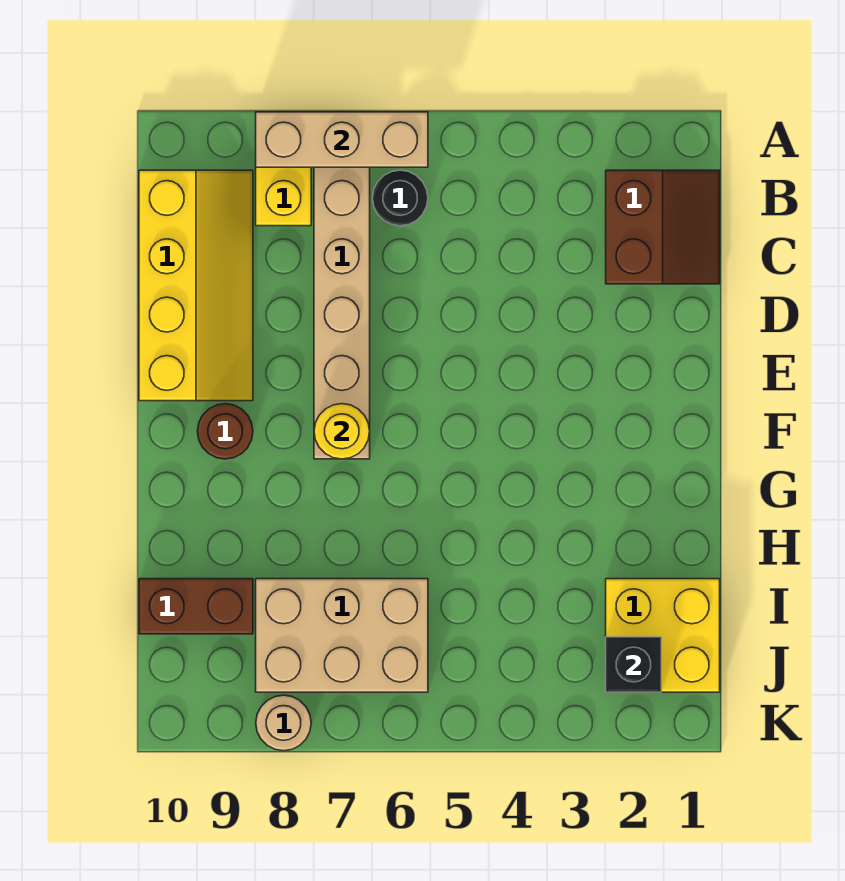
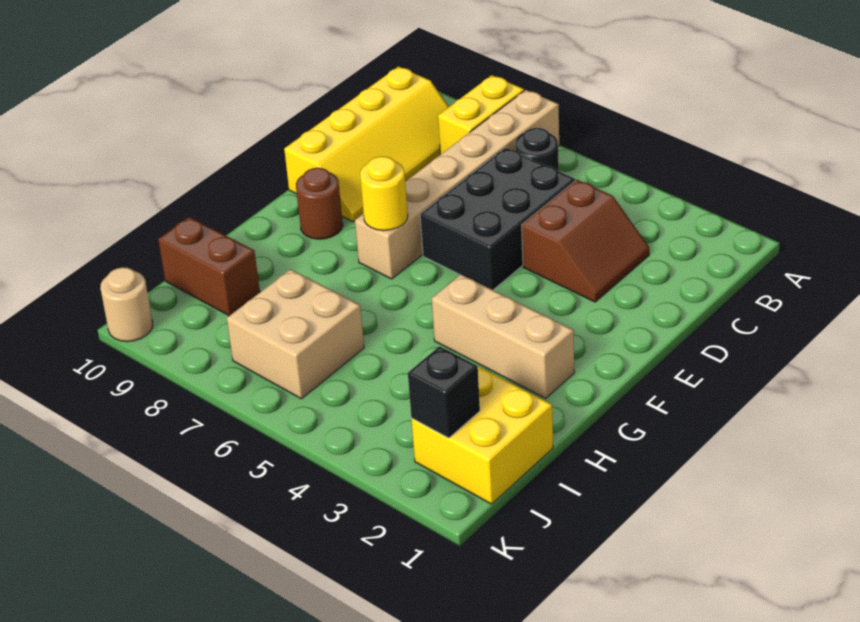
tan brick A6:A8 level 2 -> tan brick G2:G4 level 1
brown slope B1:C2 level 1 top 2 -> brown slope C3:D4 level 1 top 4
none -> black brick C5:E6 level 1
tan brick I6:J8 level 1 -> tan brick I6:J7 level 1
tan round brick K8 level 1 -> tan round brick K10 level 1

